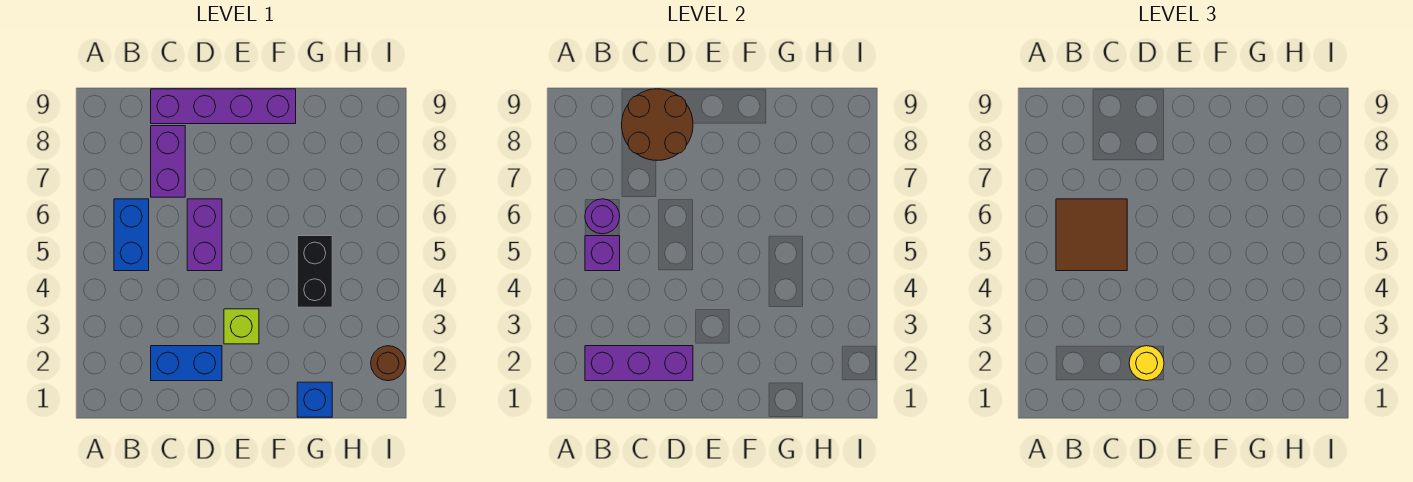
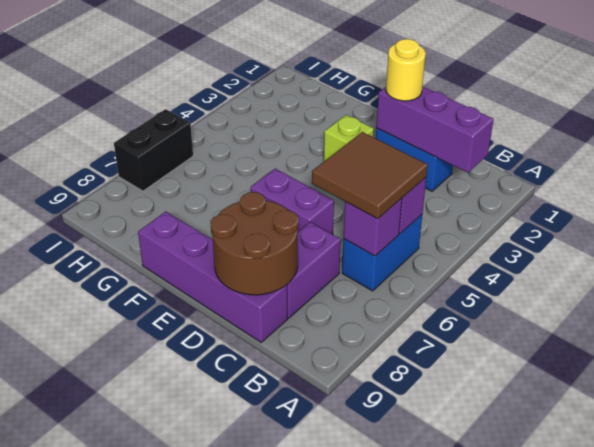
purple round brick B6 level 2 -> purple brick B6 level 2
purple brick D5:D6 level 1 -> purple brick D6:E6 level 1
blue brick G1 level 1 -> none
black brick G4:G5 level 1 -> black brick I6:I7 level 1
brown round brick I2 level 1 -> none

